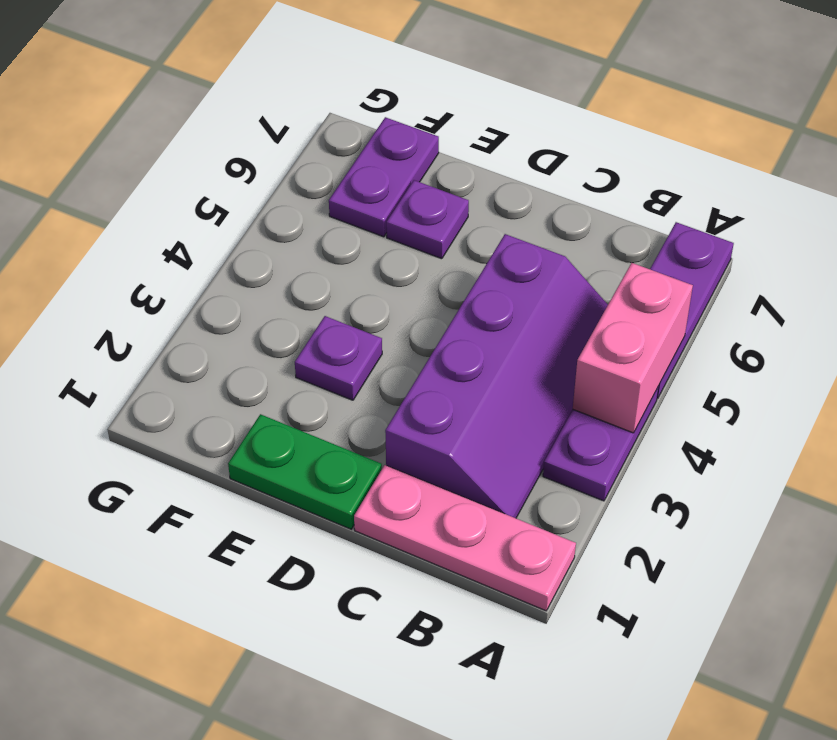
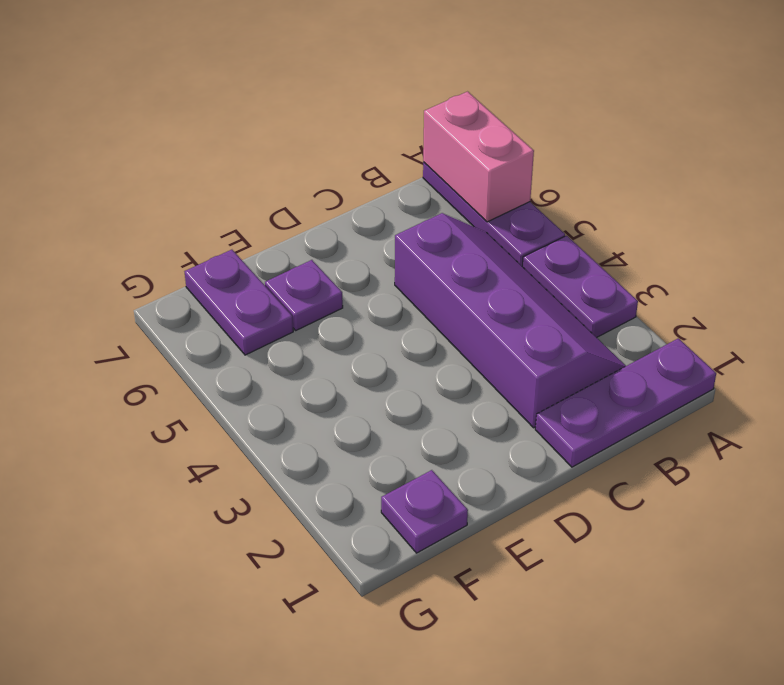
pink plate A1:C1 level 1 -> purple plate A1:C1 level 1
pink brick A4:A5 level 2 -> pink brick A6:A7 level 2
green plate D1:E1 level 1 -> none
purple plate E3 level 1 -> purple plate F1 level 1

